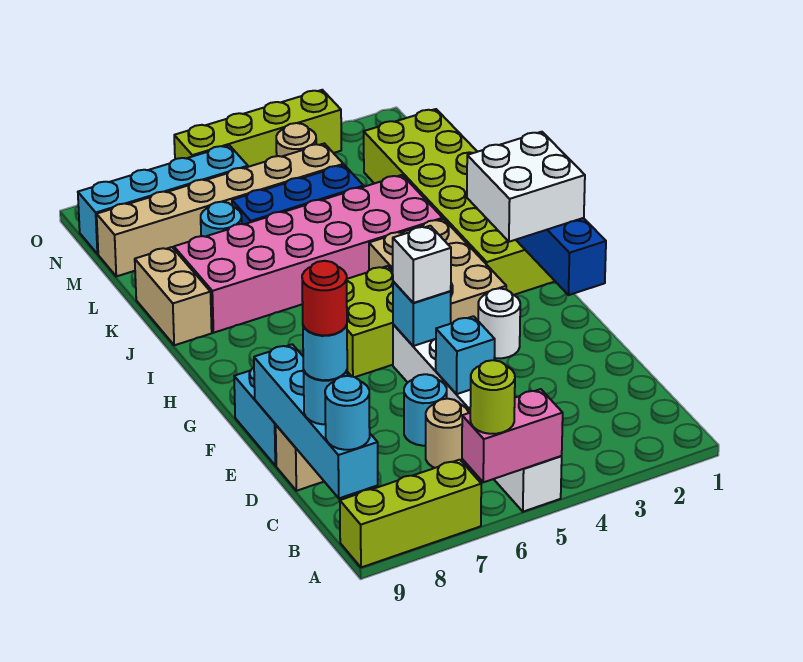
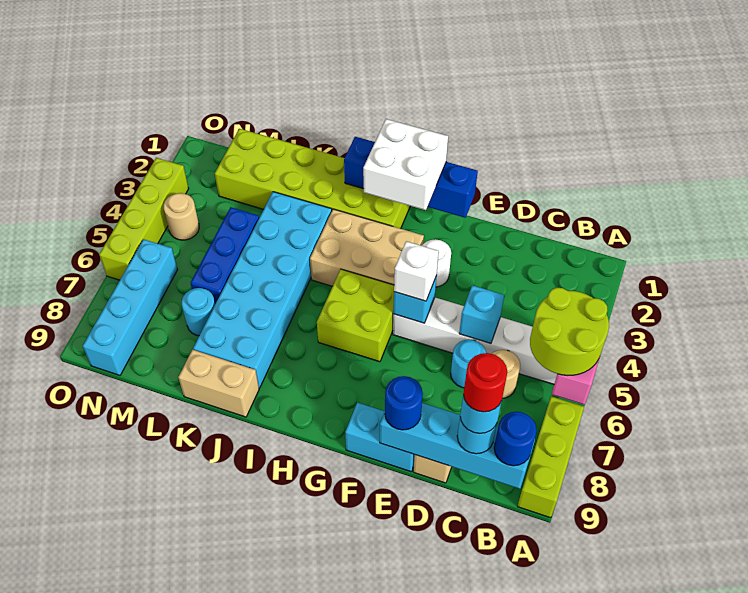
lime round brick A6 level 3 -> lime round brick A5:B6 level 3
cyan round brick B9 level 3 -> blue round brick B9 level 3
none -> blue round brick E9 level 3
pink brick J3:K8 level 1 -> cyan brick J3:K8 level 1
tan brick M4:M9 level 1 -> none

